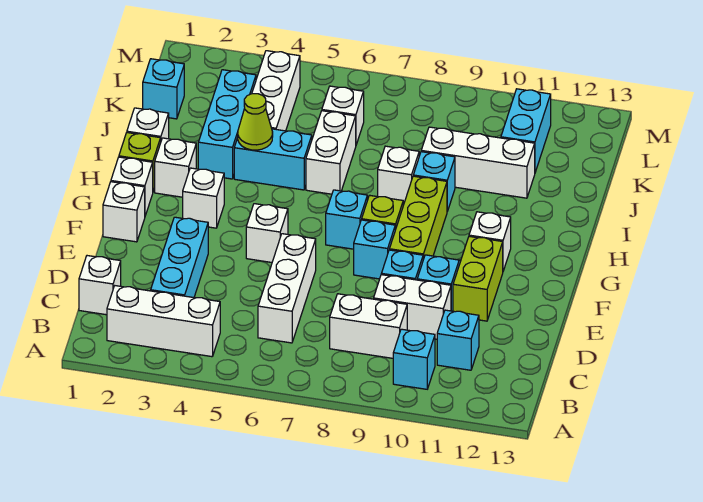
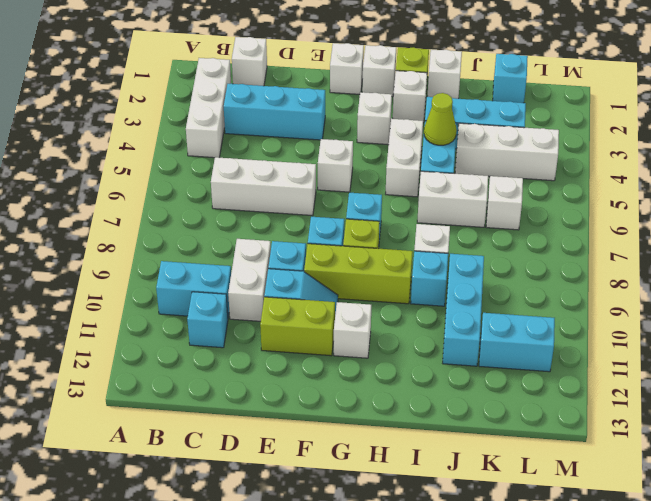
cyan brick B10 level 1 -> cyan brick B10:C10 level 1
white brick C8:C9 level 1 -> white brick H4:H5 level 1
white brick J9:J11 level 1 -> cyan brick J9:J11 level 1

